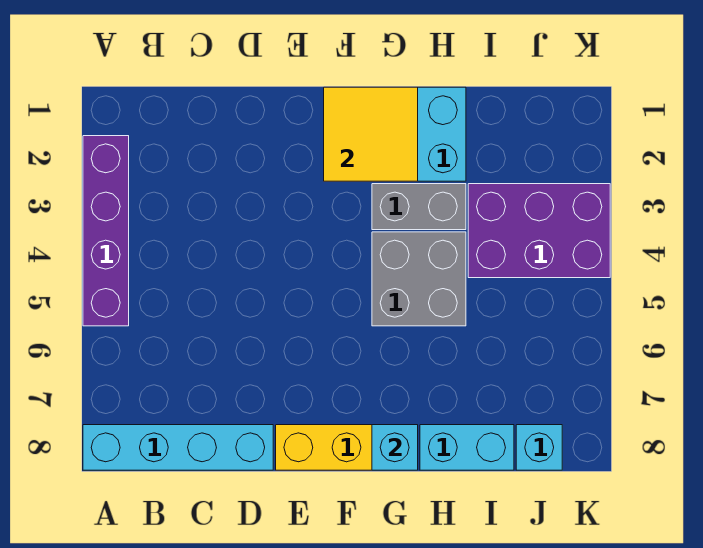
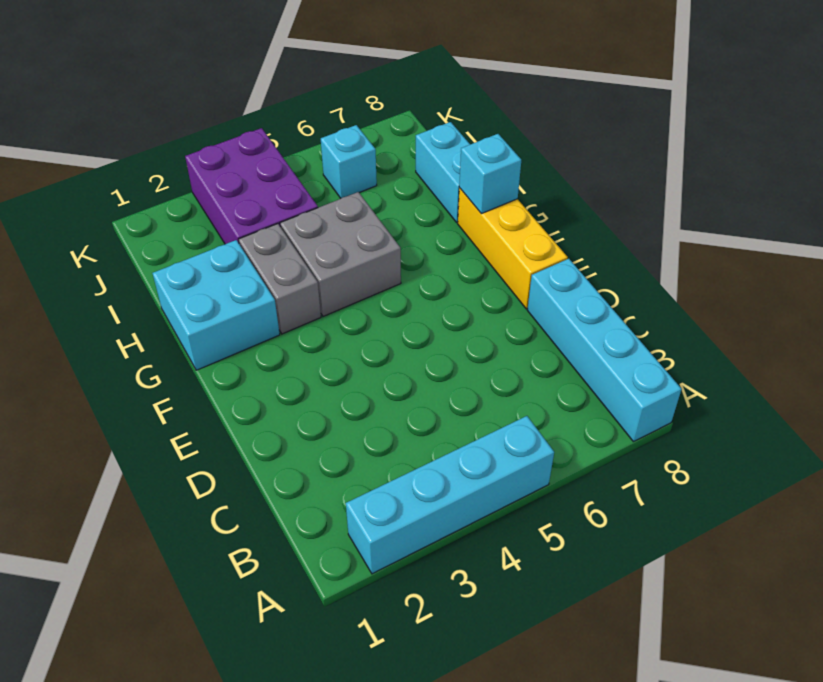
purple brick A2:A5 level 1 -> cyan brick A2:A5 level 1
yellow tile F1:G2 level 2 -> none
cyan brick J8 level 1 -> cyan brick J6 level 1

